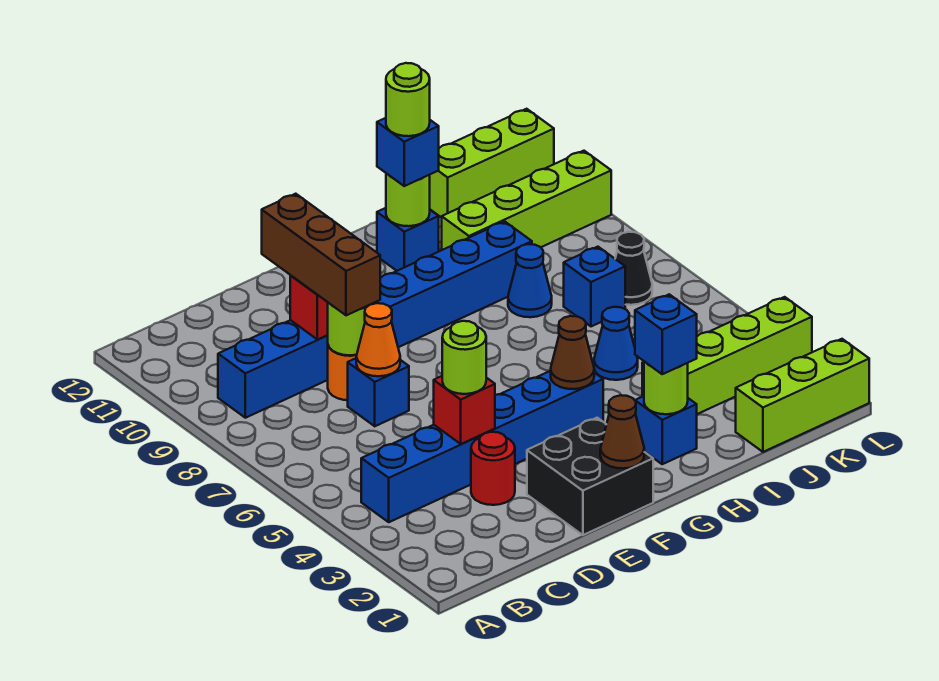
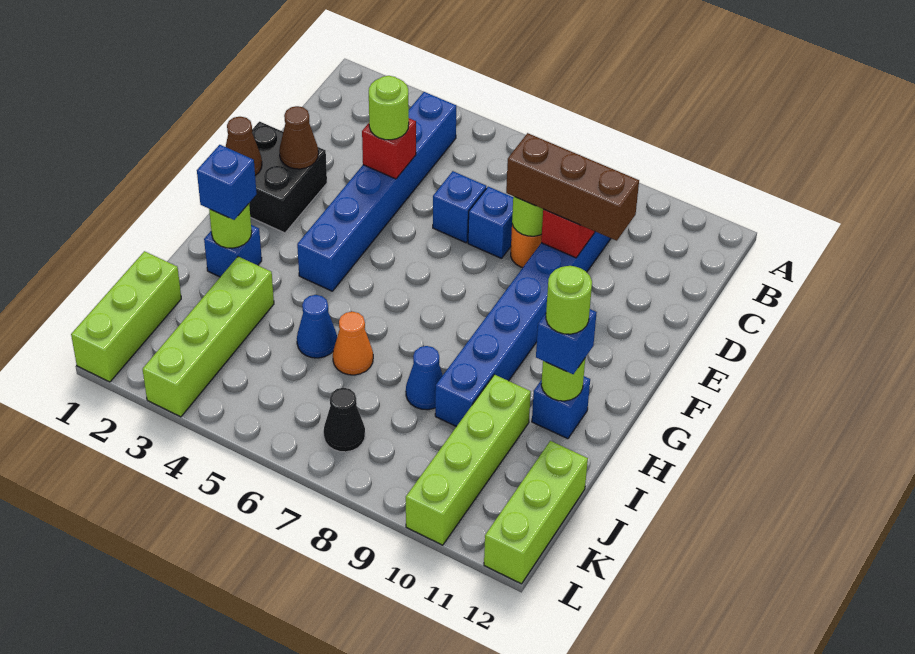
red round brick D3 level 1 -> none
orange cone D7 level 2 -> orange cone I6 level 1
brown cone G4 level 2 -> brown cone E2 level 2
blue brick J7 level 1 -> blue brick D6 level 1

